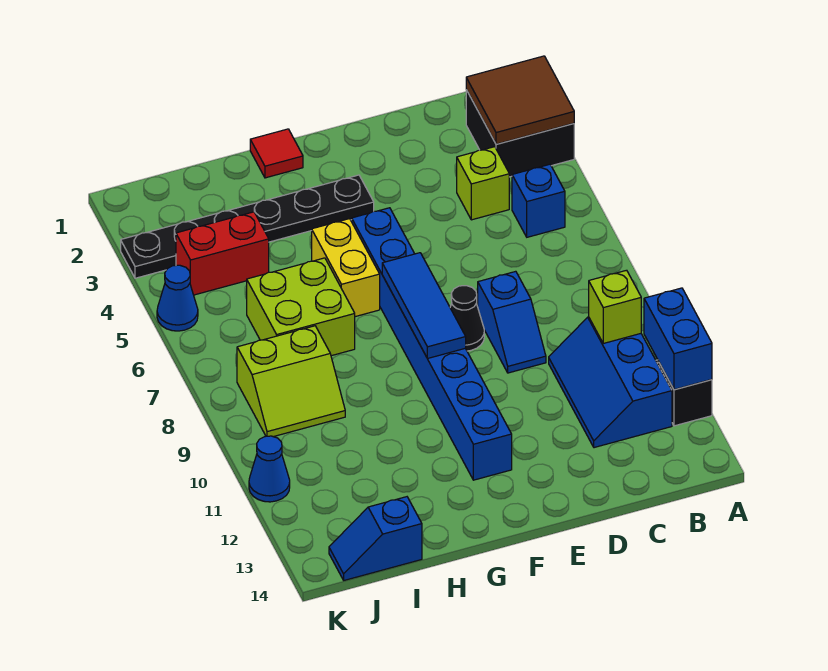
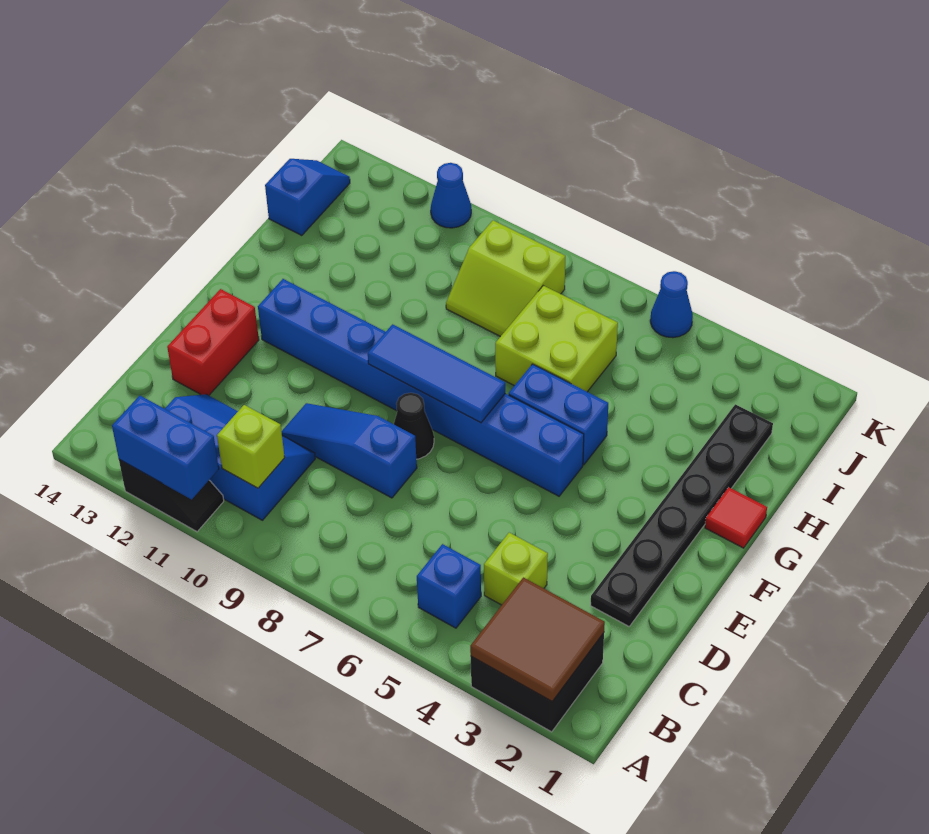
blue slope D8:D9 level 1 top 8 -> blue slope D8:D10 level 1 top 8
black plate F3:K3 level 1 -> black plate D2:I2 level 1
yellow brick G5:G6 level 1 -> blue brick G5:G6 level 1
red brick I4:J4 level 1 -> red brick D13:E13 level 1
lime slope I8:J9 level 1 top 8 -> lime slope I8:J9 level 1 top J

